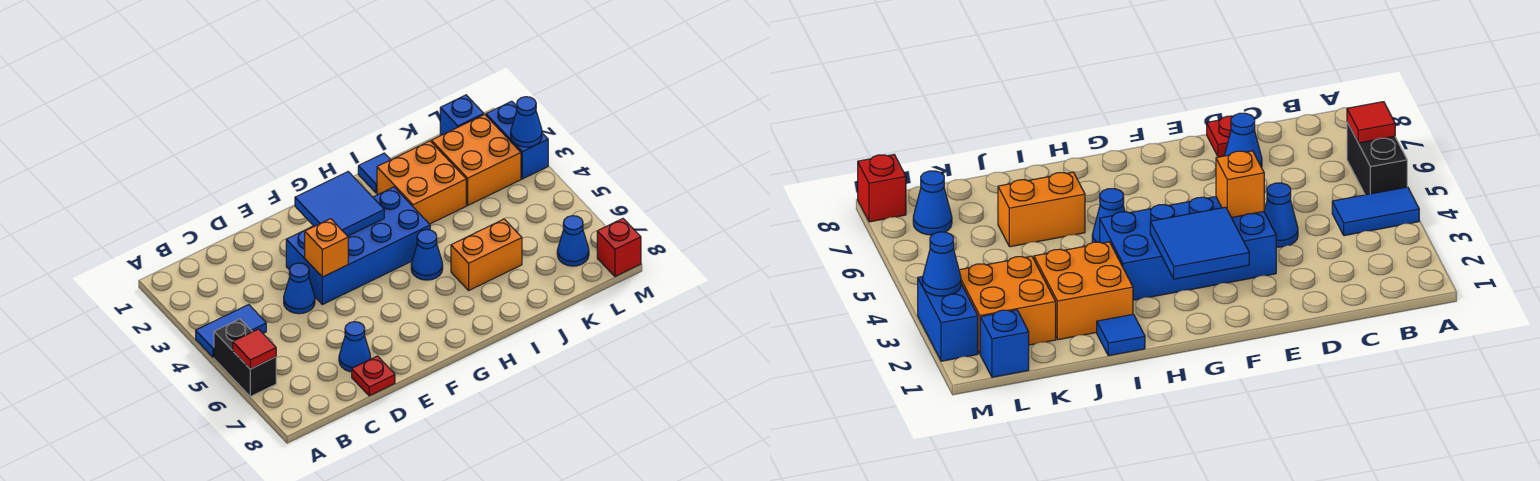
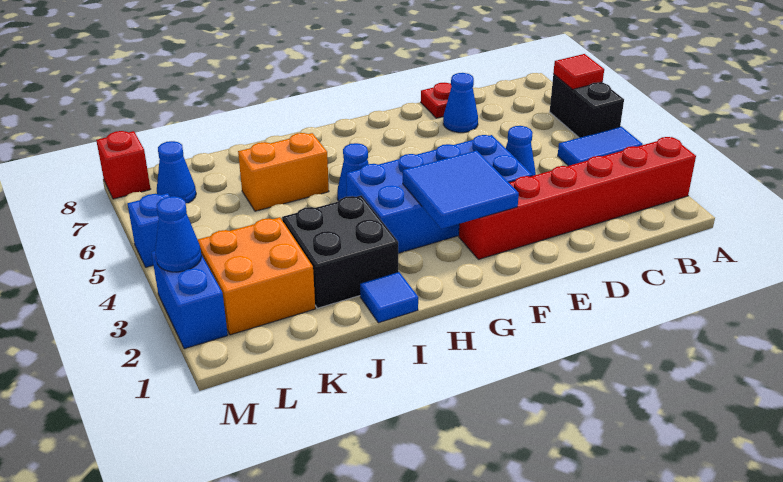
none -> red brick A2:F2 level 1
orange brick E4 level 2 -> none
orange brick I2:J3 level 1 -> black brick I2:J3 level 1
blue brick L1 level 1 -> blue brick M5 level 1

